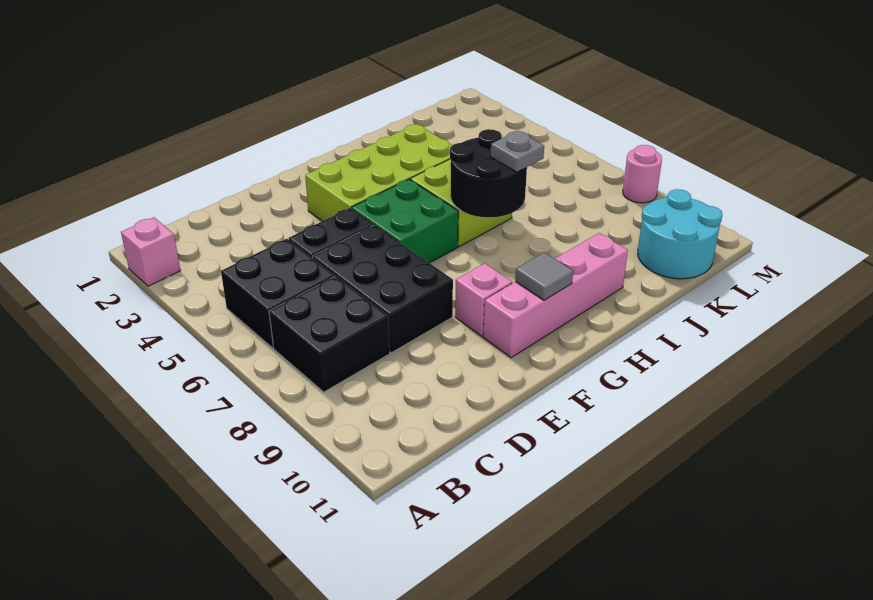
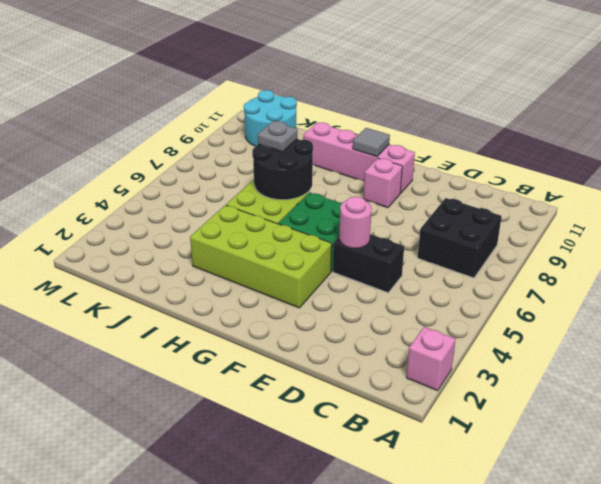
black brick B5:C6 level 1 -> none
black brick D6:E8 level 1 -> none
pink round brick M8 level 1 -> pink round brick E5 level 2

